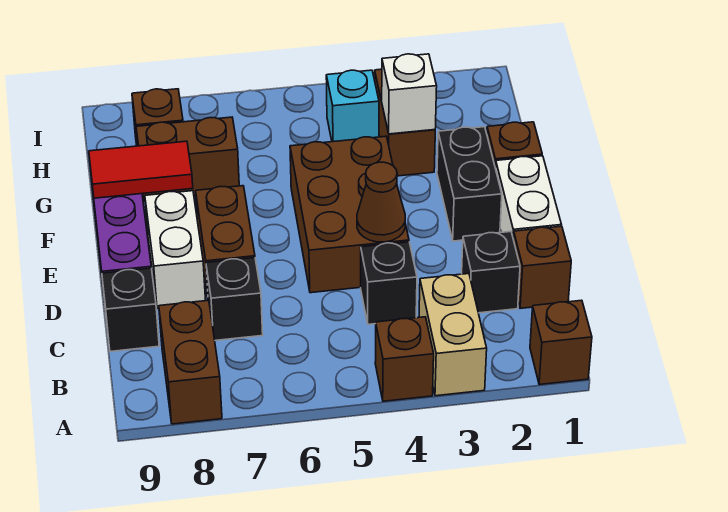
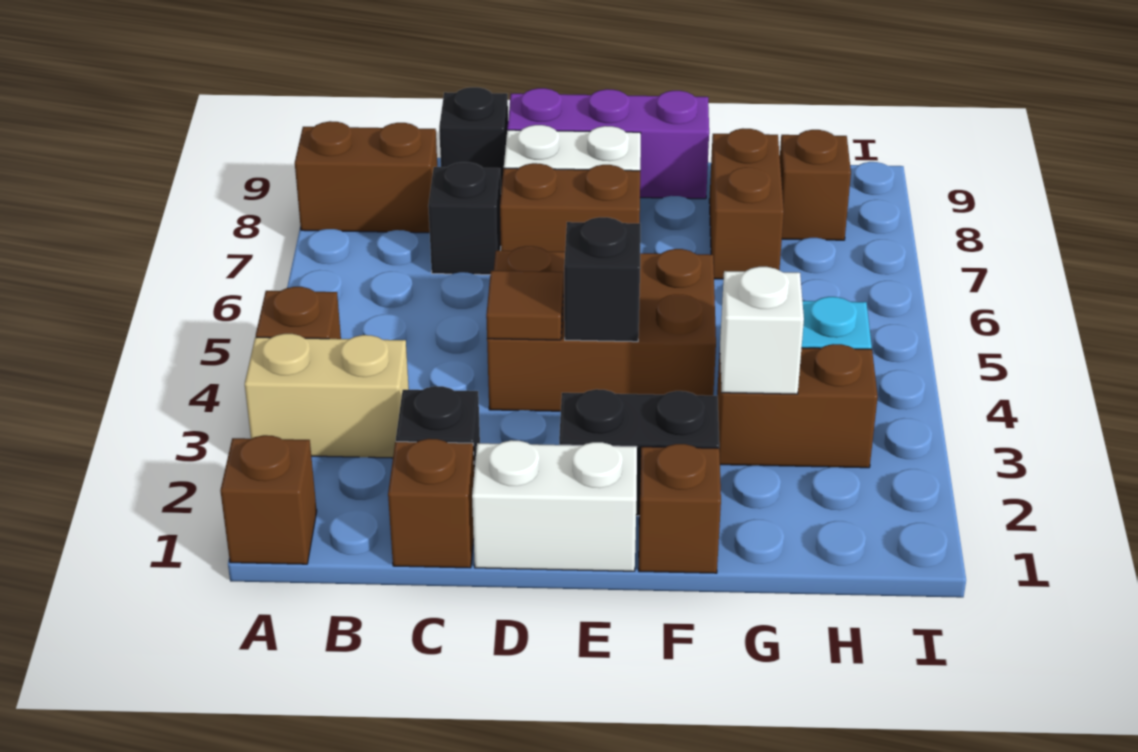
black brick C4 level 1 -> black brick E4 level 2
brown cone D4 level 2 -> brown tile D4 level 2
red tile F8:F9 level 2 -> none

